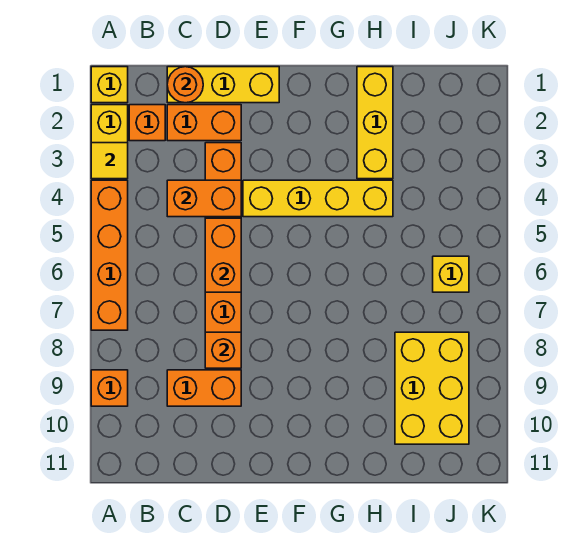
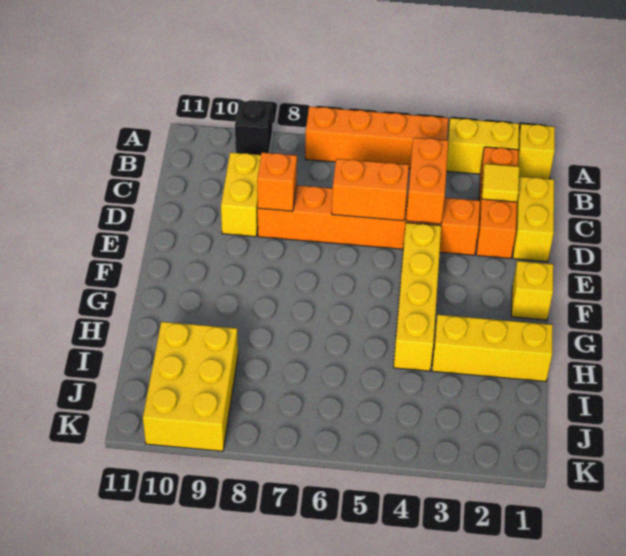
yellow tile A3 level 2 -> yellow tile C2 level 2
orange brick A9 level 1 -> black brick A9 level 1
yellow brick C1:E1 level 1 -> yellow brick C1:D1 level 1
orange round brick C1 level 2 -> none
orange brick C9:D9 level 1 -> yellow brick C9:D9 level 1
yellow brick I8:J10 level 1 -> yellow brick I9:K10 level 1
yellow brick J6 level 1 -> yellow brick F1 level 1

